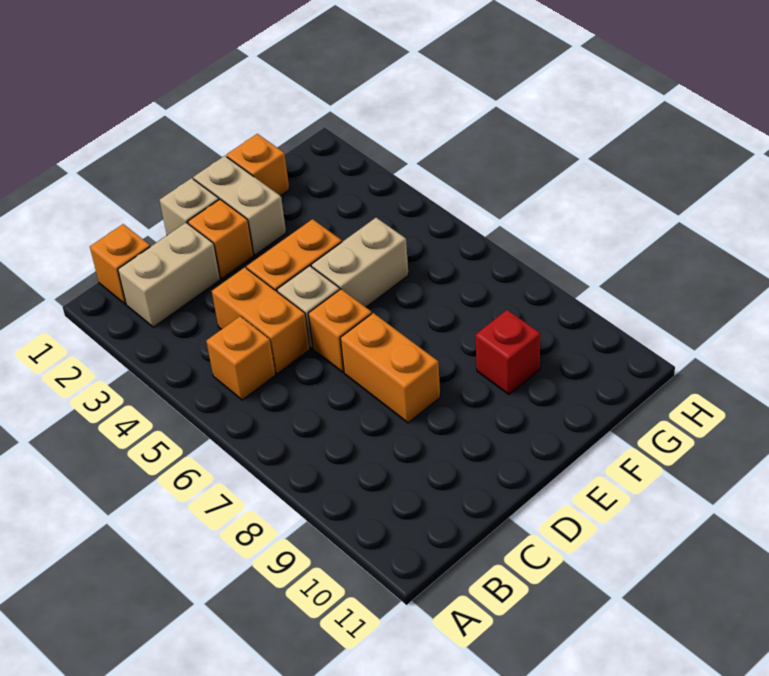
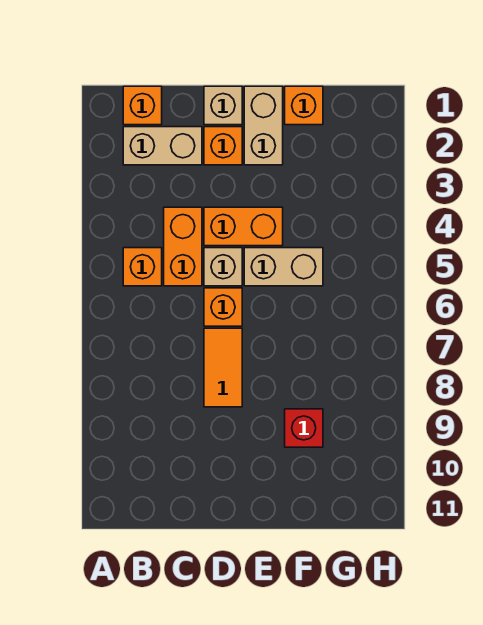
orange brick D7:D8 level 1 -> orange tile D7:D8 level 1

